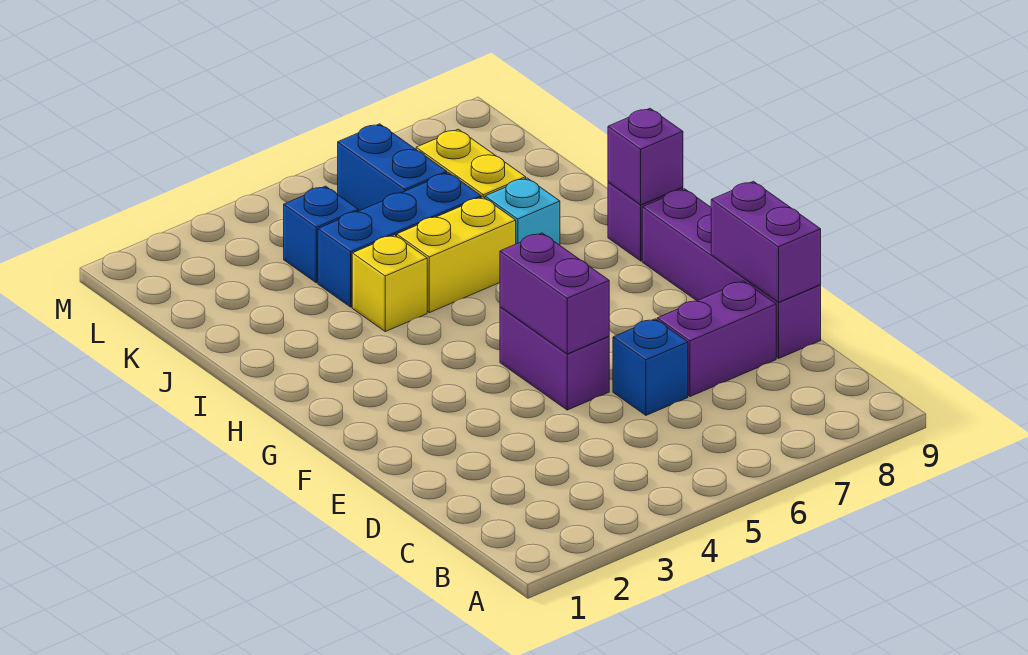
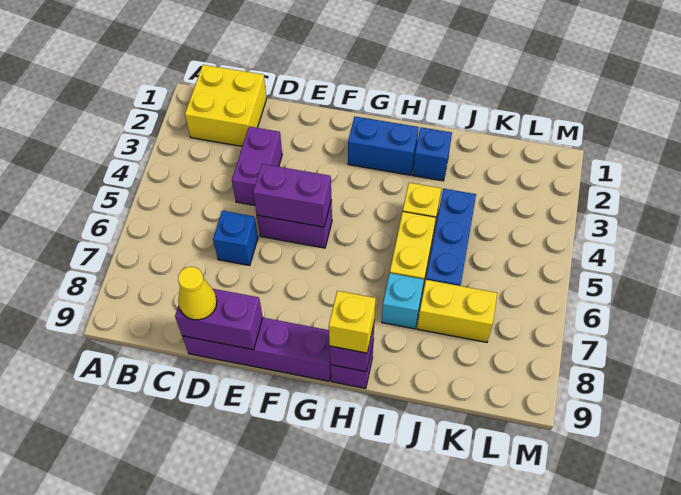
none -> yellow brick B1:C2 level 1
purple brick D7:D8 level 1 -> purple brick D3:D4 level 1
none -> yellow cone D9 level 3
none -> yellow brick H9 level 3
blue brick K4 level 1 -> blue brick I2 level 1
blue brick K6:L6 level 1 -> blue brick G2:H2 level 1

